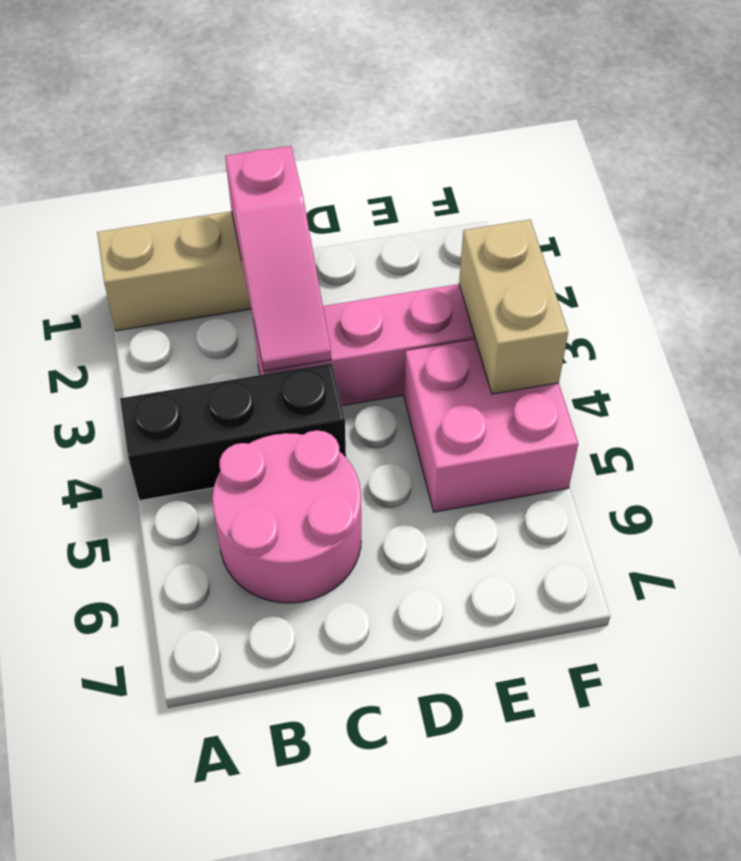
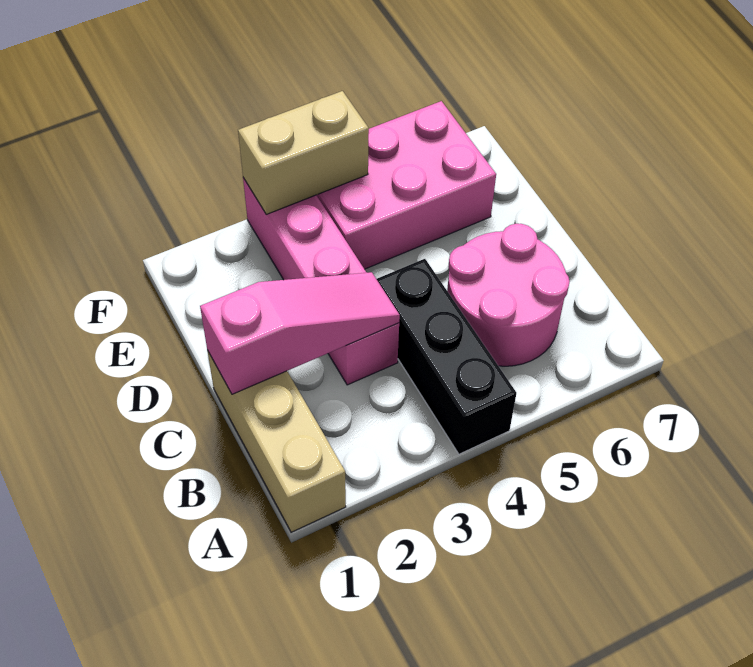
pink brick E4:F5 level 1 -> pink brick E4:F6 level 1

